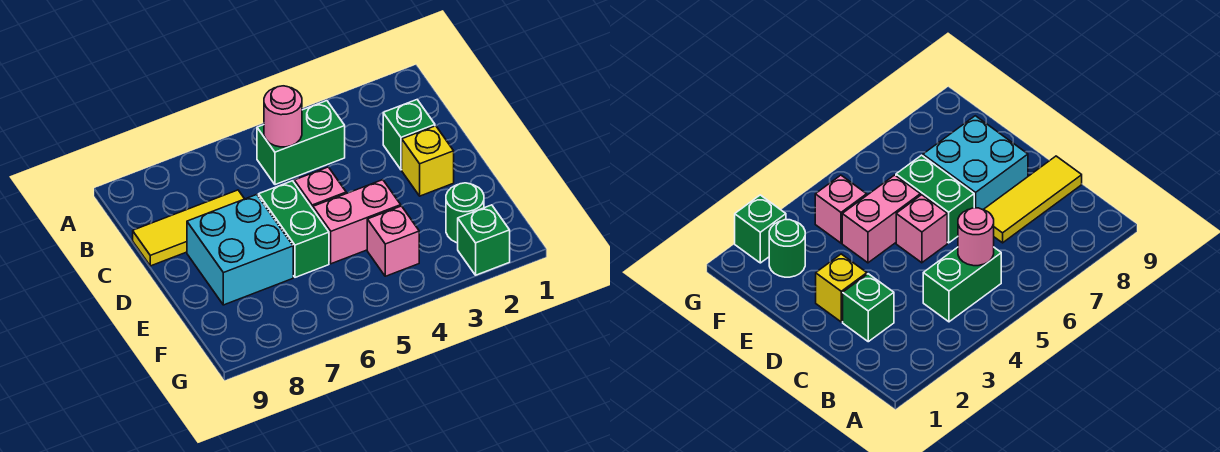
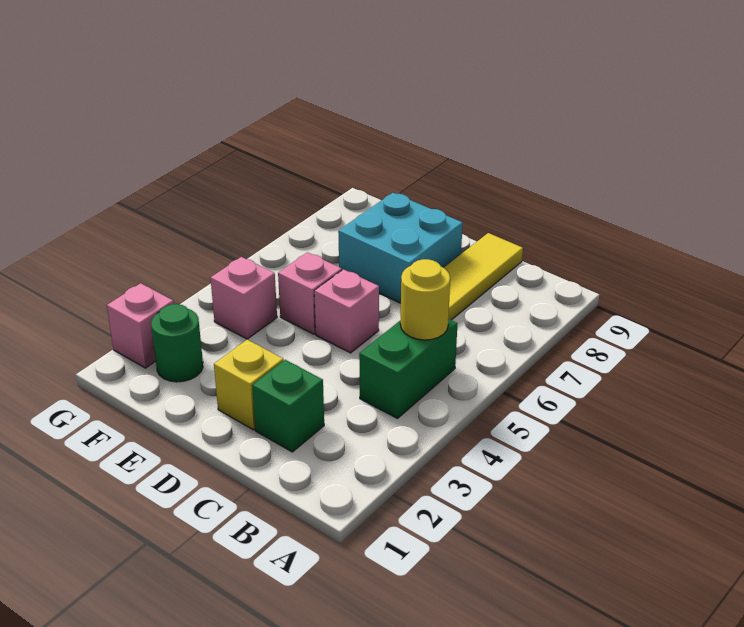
pink round brick B5 level 2 -> yellow round brick B5 level 2
green brick D6:E6 level 1 -> none
pink brick E4:E5 level 1 -> pink brick E5 level 1
green brick G2 level 1 -> pink brick G2 level 1

